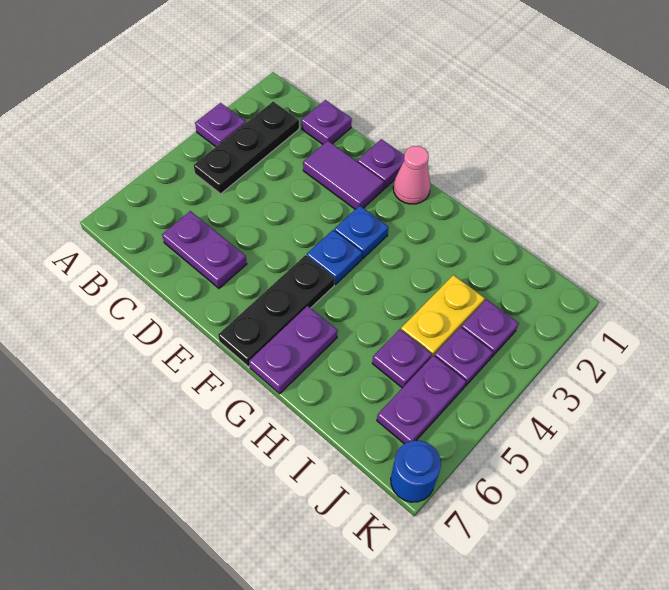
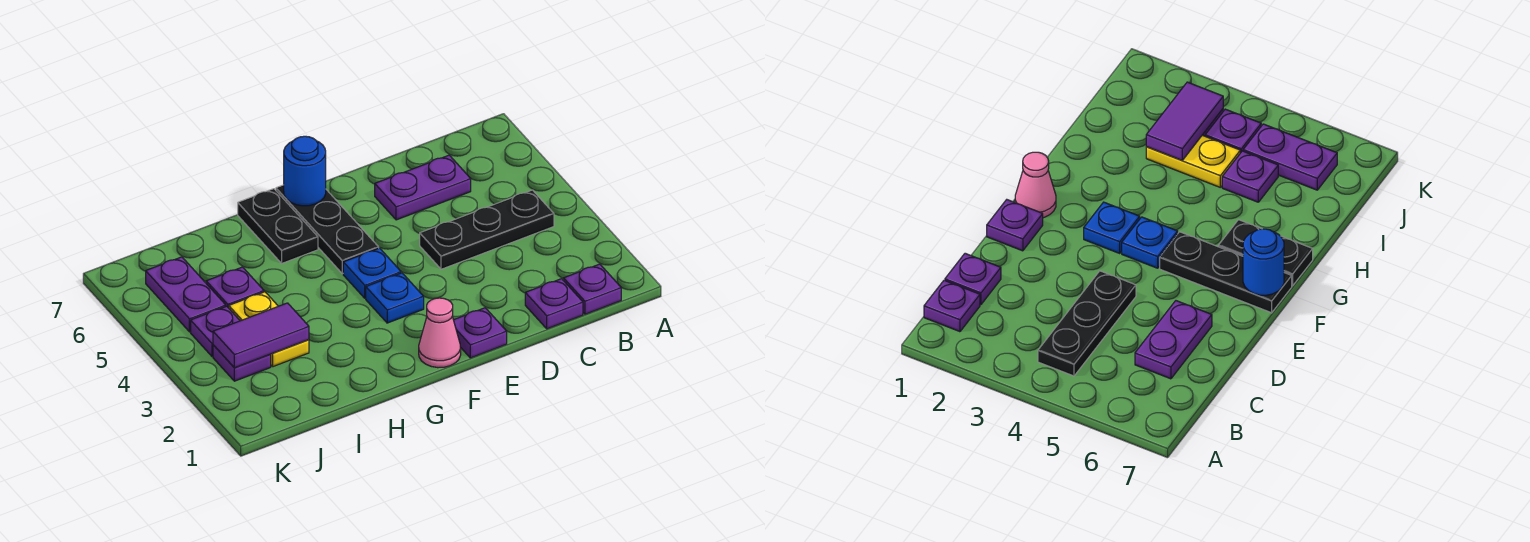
purple plate A3 level 1 -> purple plate B1 level 1
black plate B2:B4 level 1 -> black plate B4:D4 level 1
purple tile D2:E2 level 1 -> purple tile I3:J3 level 2
purple plate G6:G7 level 1 -> black plate G6:G7 level 1
blue round brick K7 level 1 -> blue round brick F7 level 2

